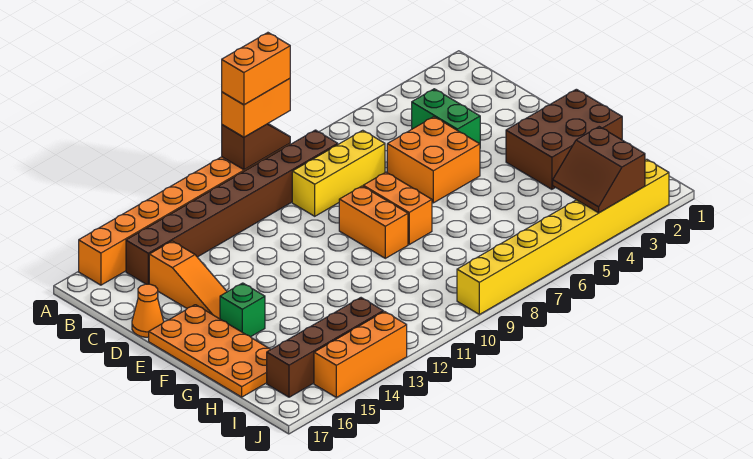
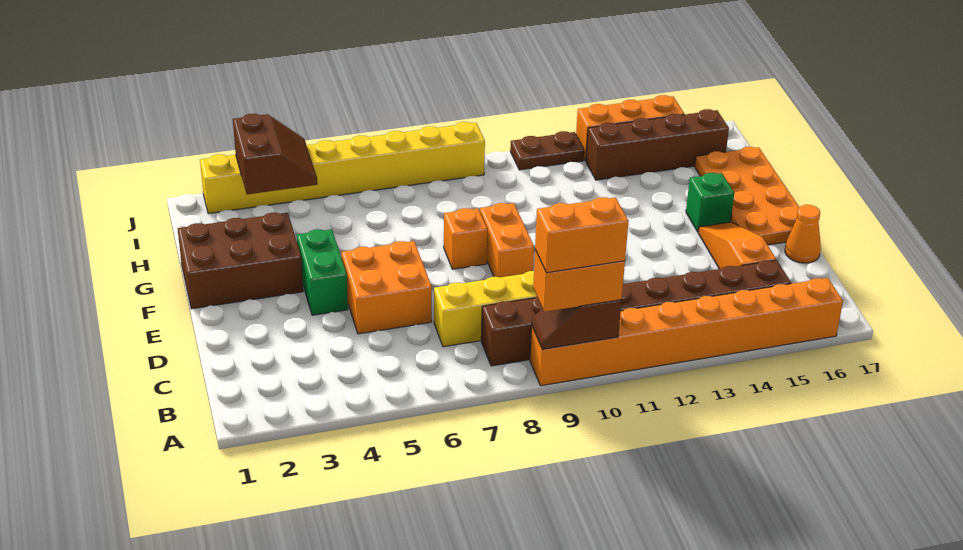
green brick C4:D4 level 1 -> green brick E4:F4 level 1
orange brick E8:F8 level 1 -> orange brick F8 level 1
none -> brown plate J11:J12 level 1

